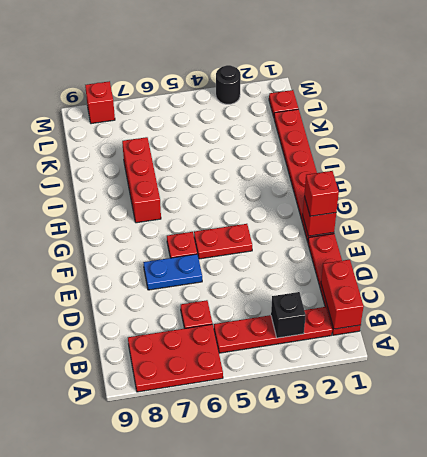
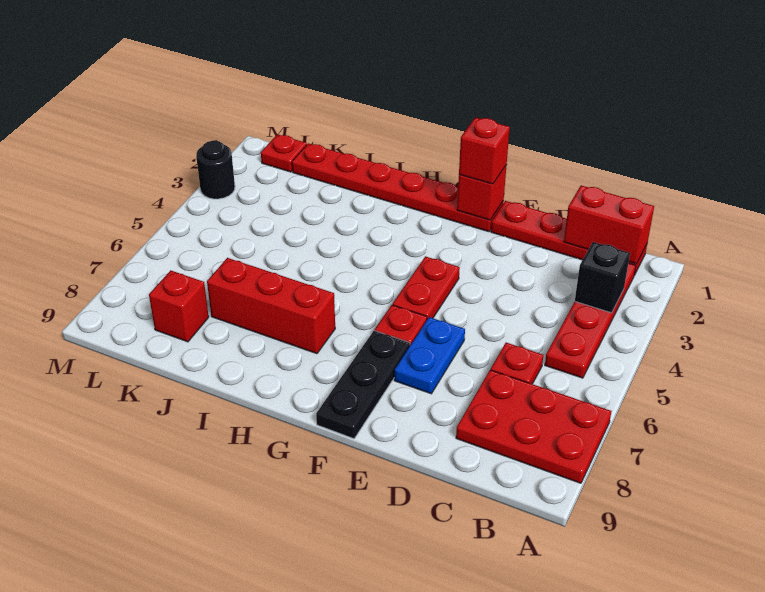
red plate A6:B8 level 1 -> red plate A7:C8 level 1
none -> black plate F7:F9 level 1
red brick M8 level 1 -> red brick K8 level 1

